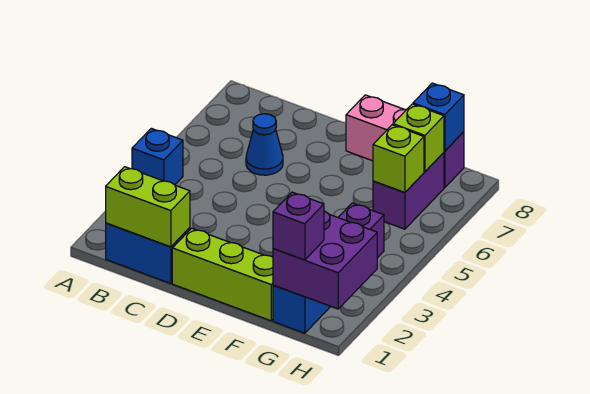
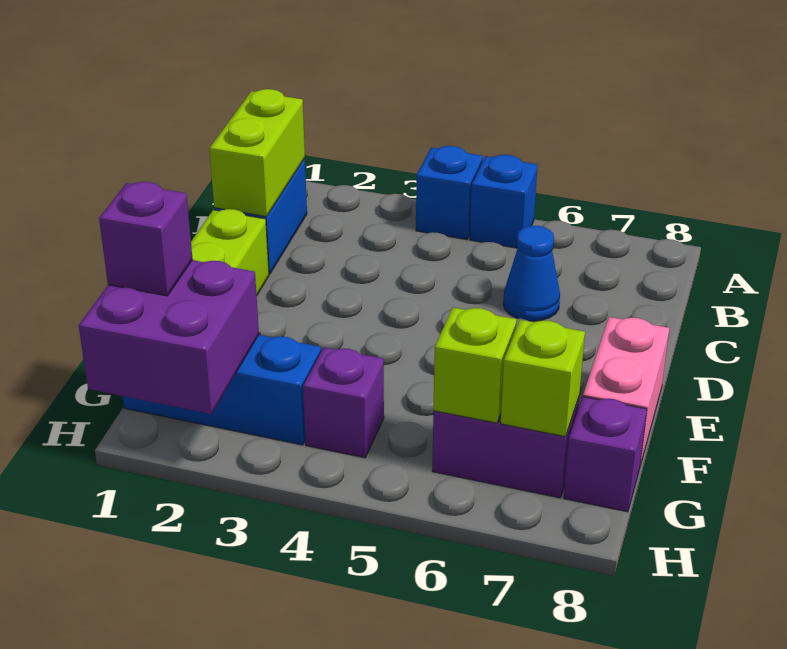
blue brick G8 level 2 -> blue brick A5 level 1

